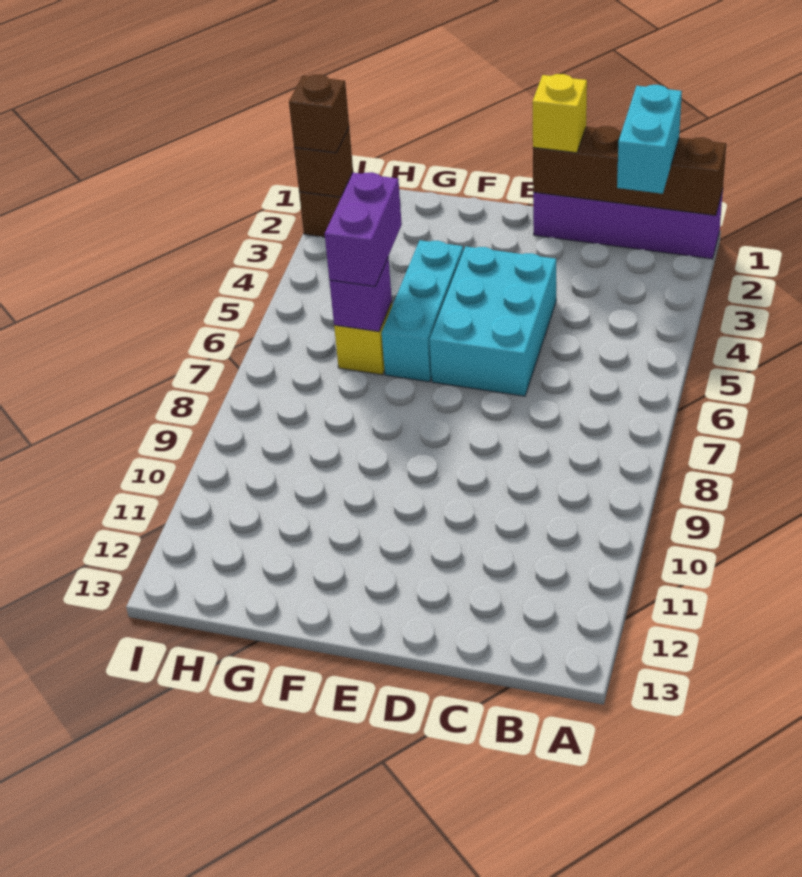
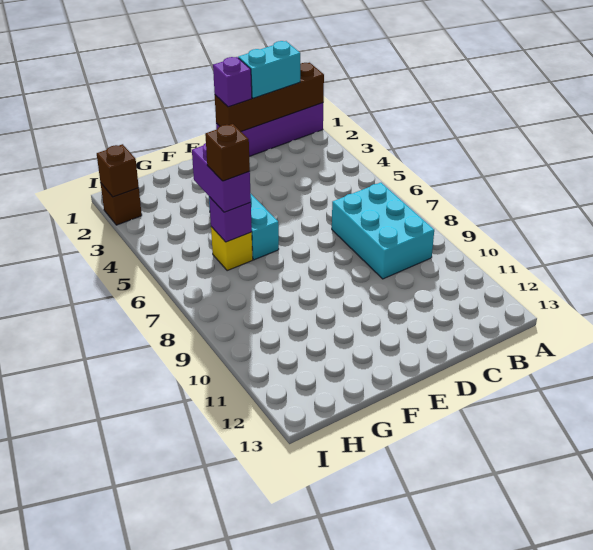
cyan brick B1:B2 level 3 -> cyan brick B1:C1 level 3
yellow brick D1 level 3 -> purple brick D1 level 3
cyan brick D4:E6 level 1 -> cyan brick B7:C9 level 1
brown brick I2 level 3 -> brown brick G6 level 4

